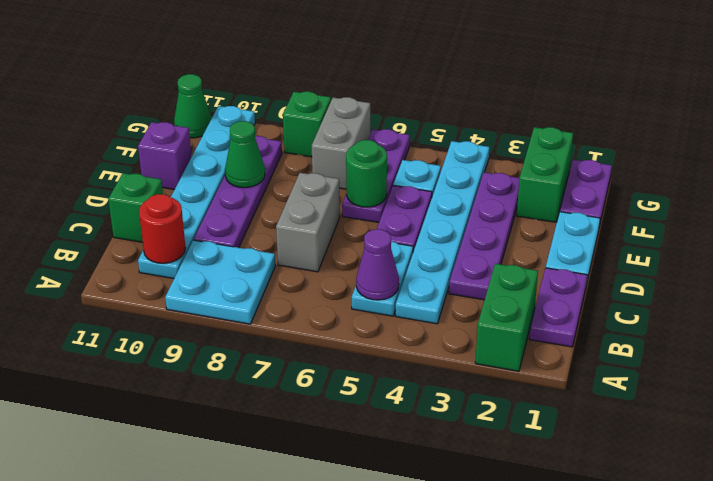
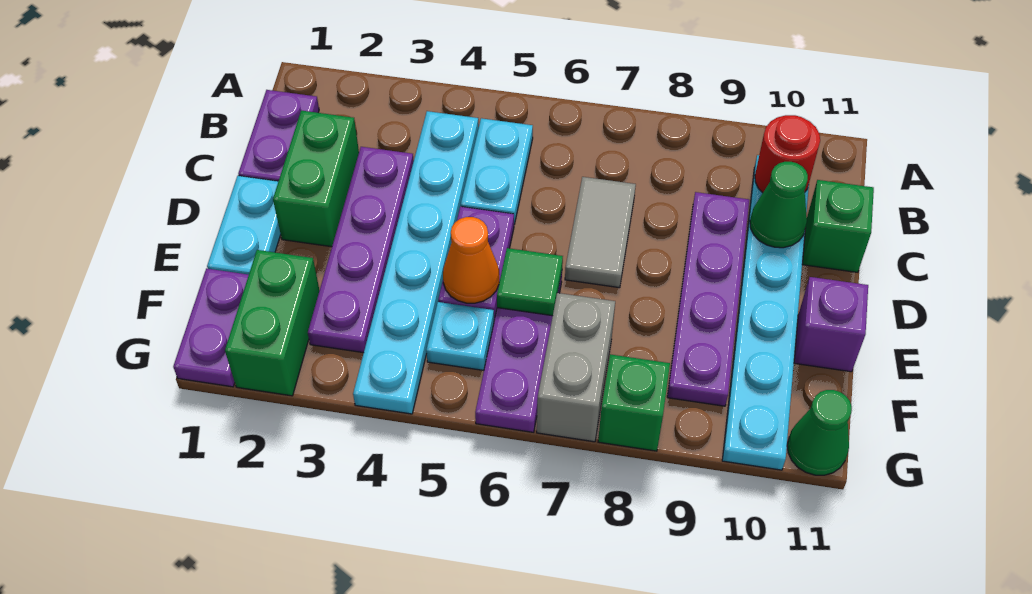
green brick A2:B2 level 1 -> green brick C2:D2 level 1
cyan plate A8:B9 level 1 -> none
purple cone B5 level 2 -> none
grey brick C7:D7 level 1 -> grey tile C7:D7 level 1
none -> orange cone E5 level 2
green round brick E6 level 2 -> green tile E6 level 2
green cone E9 level 2 -> green cone C10 level 2

